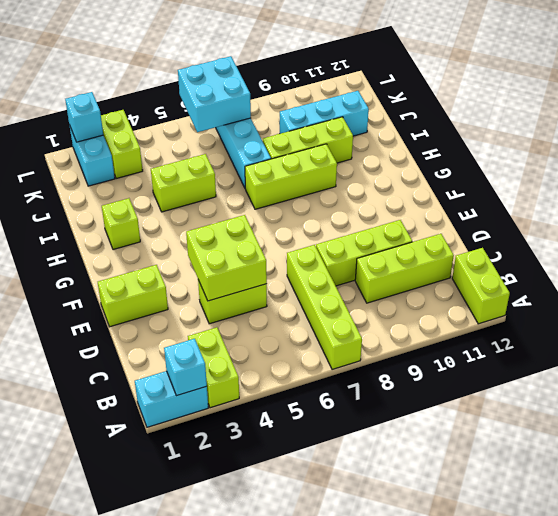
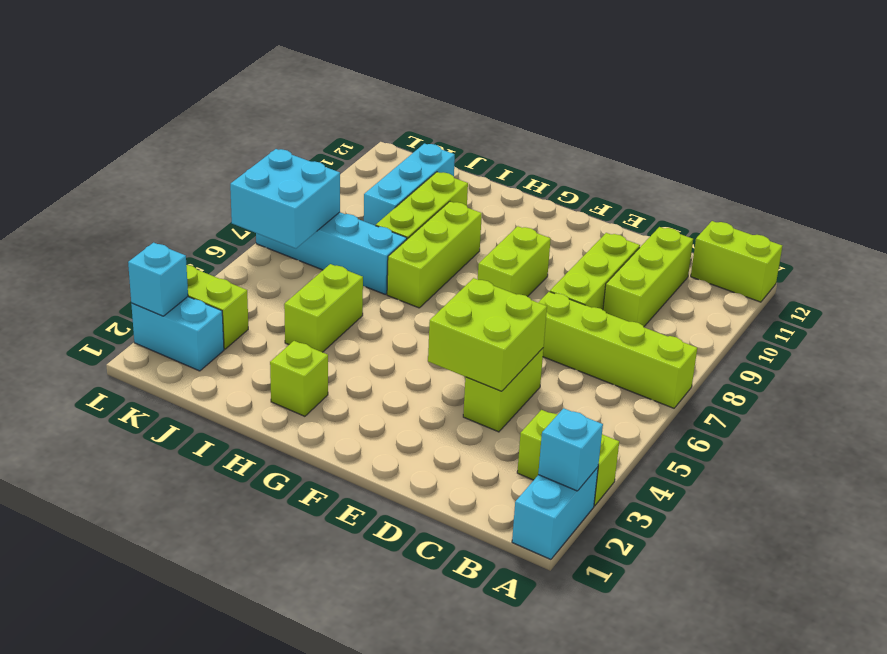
lime brick E1:E2 level 1 -> lime brick F8:F9 level 1

